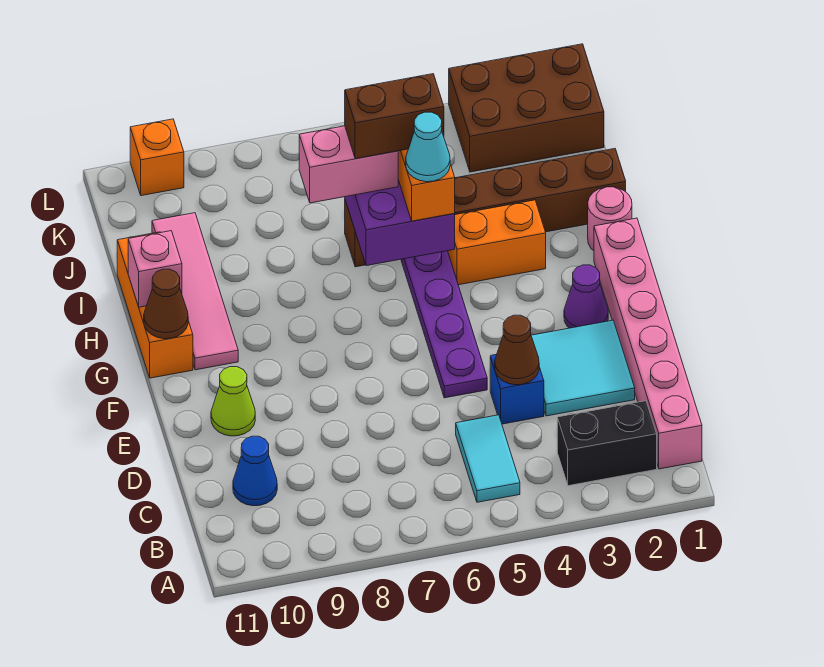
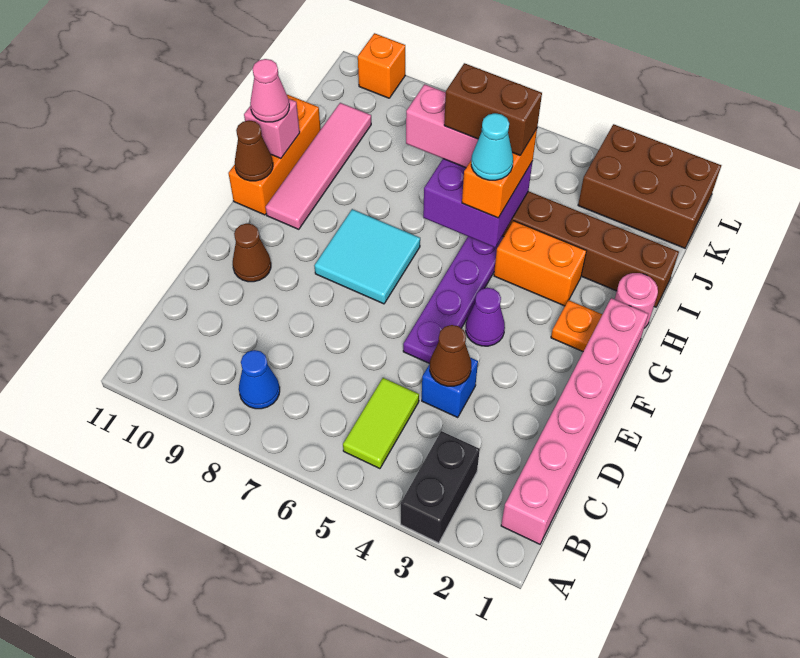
black brick B2:B3 level 1 -> black brick A3:B3 level 1
cyan tile B5:C5 level 1 -> lime tile B5:C5 level 1
blue cone C10 level 1 -> blue cone B8 level 1
cyan tile D2:E3 level 1 -> cyan tile F7:G8 level 1
lime cone E10 level 1 -> brown cone E10 level 1
purple cone F2 level 1 -> purple cone F4 level 1
none -> orange plate G2 level 1
none -> pink cone H11 level 3

